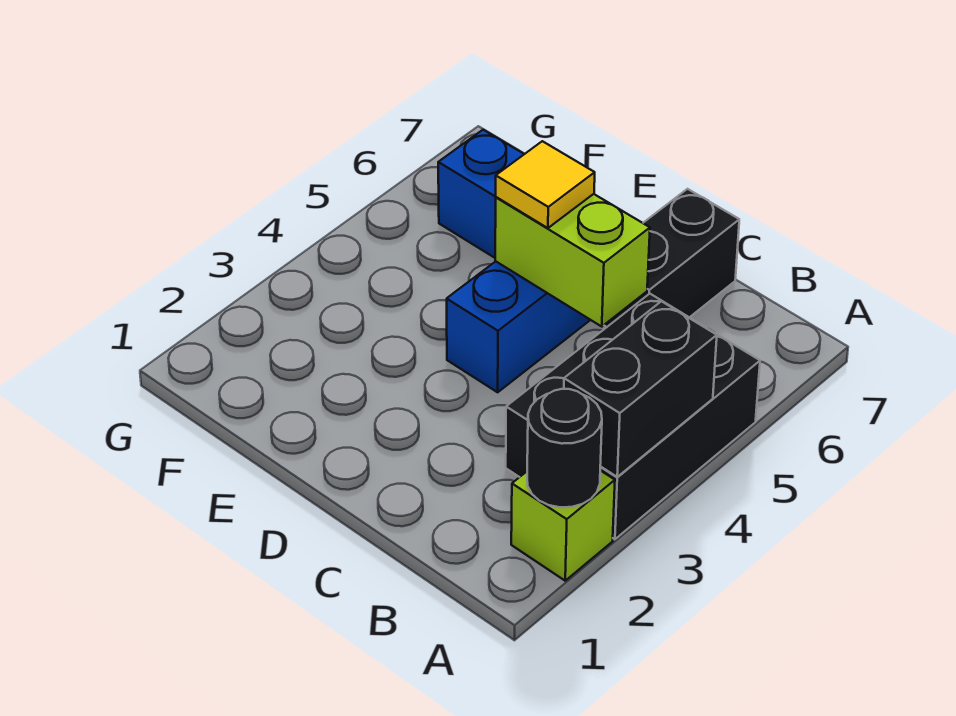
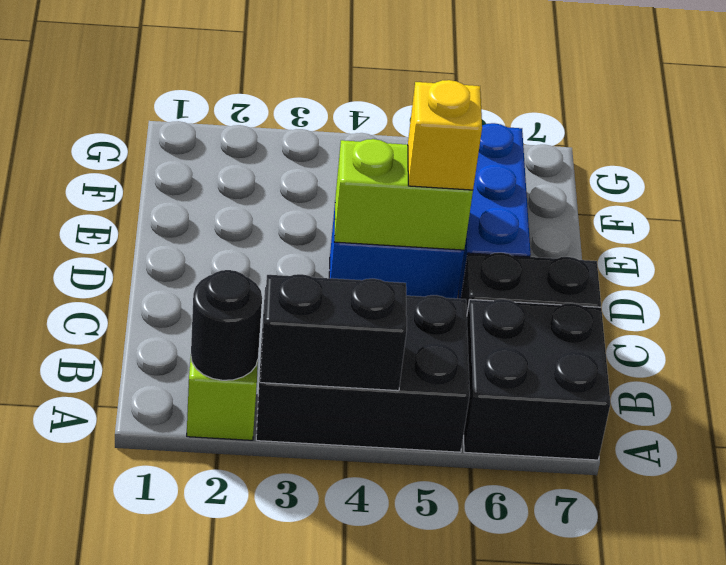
none -> black brick A6:B7 level 1
lime brick C5:D5 level 2 -> lime brick D4:D5 level 2
yellow tile D5 level 3 -> yellow brick D5 level 3

